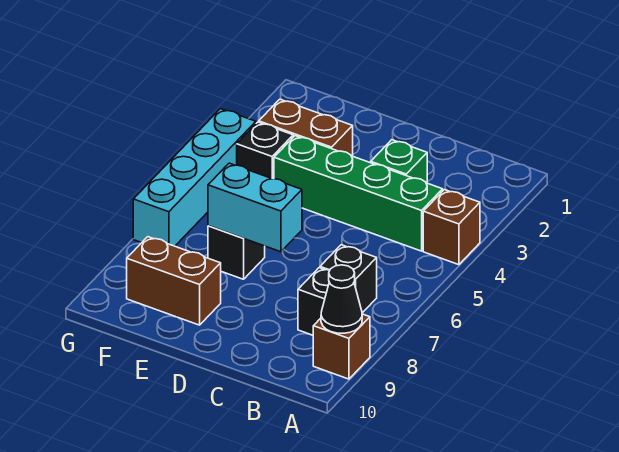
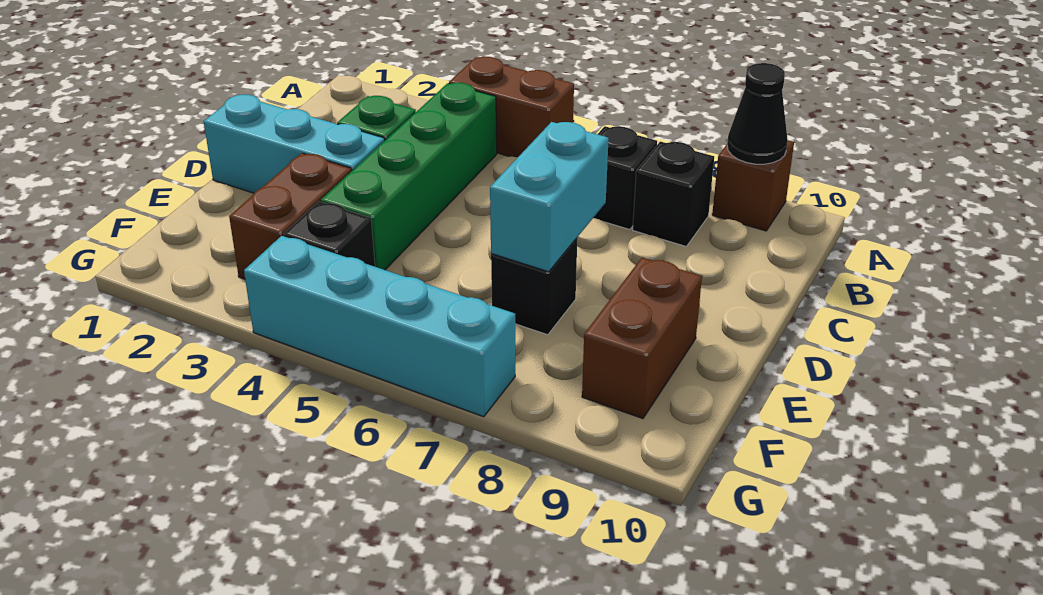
brown brick A4 level 1 -> brown brick A4:A5 level 1
none -> cyan brick D1:D3 level 1

